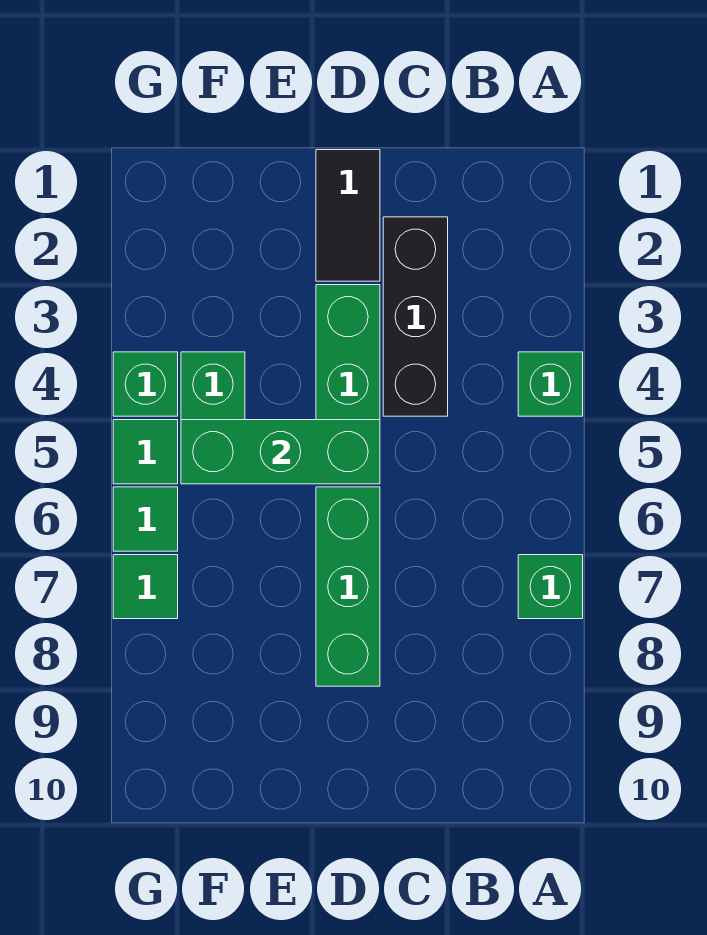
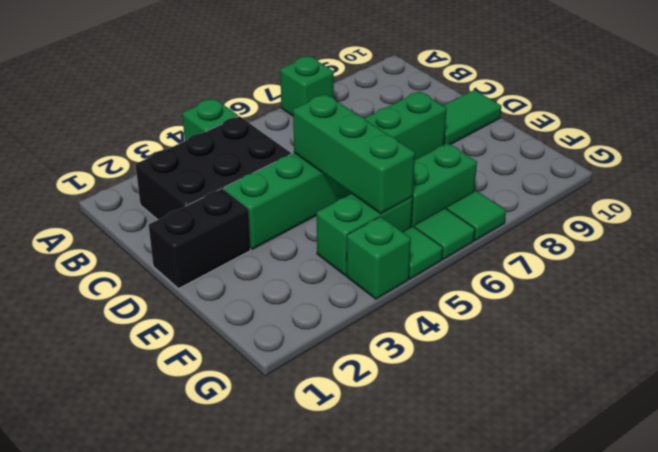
black brick C2:C4 level 1 -> black brick B2:C4 level 1
black tile D1:D2 level 1 -> black brick D1:D2 level 1
none -> green tile D9:D10 level 1
none -> green brick F6:F7 level 1

